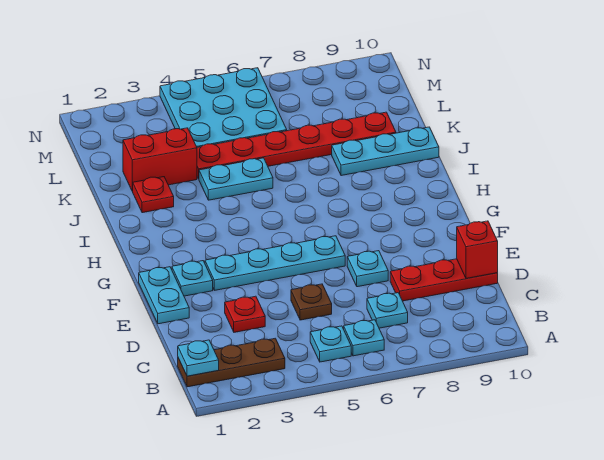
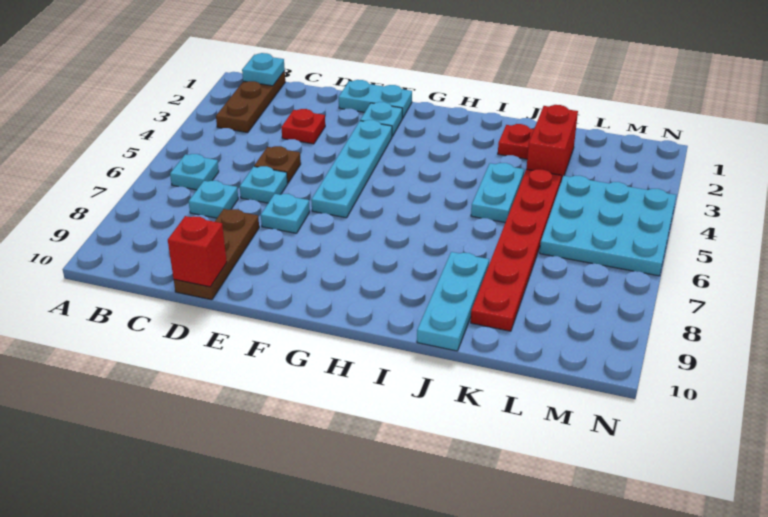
cyan plate B5 level 1 -> cyan plate D6 level 1
red plate D8:D10 level 1 -> brown plate D8:D10 level 1

